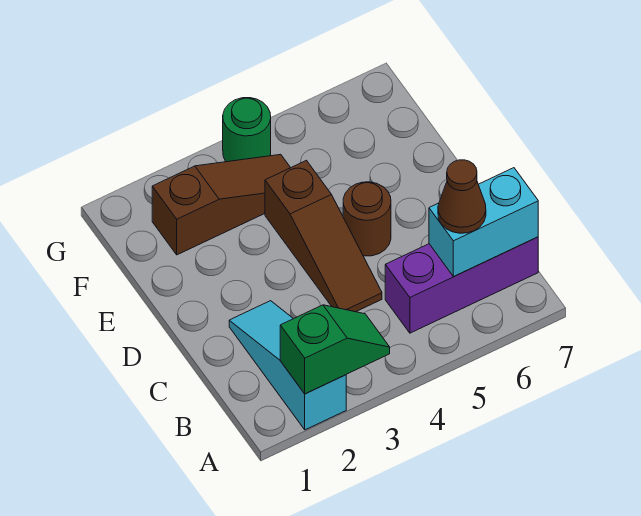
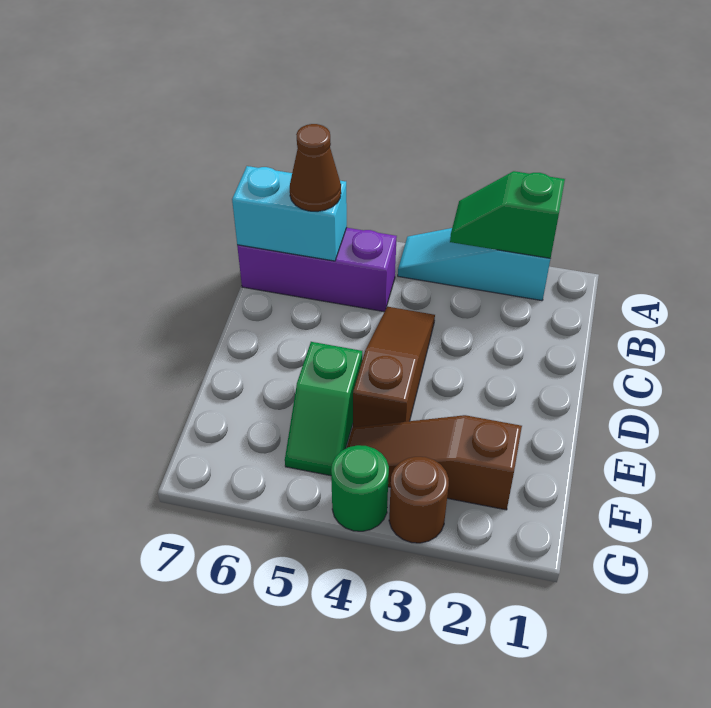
cyan slope A2:C2 level 1 top A -> cyan slope A2:A4 level 1 top 2
brown round brick D5 level 1 -> brown round brick G3 level 1
none -> green slope E5:F5 level 1 top E

